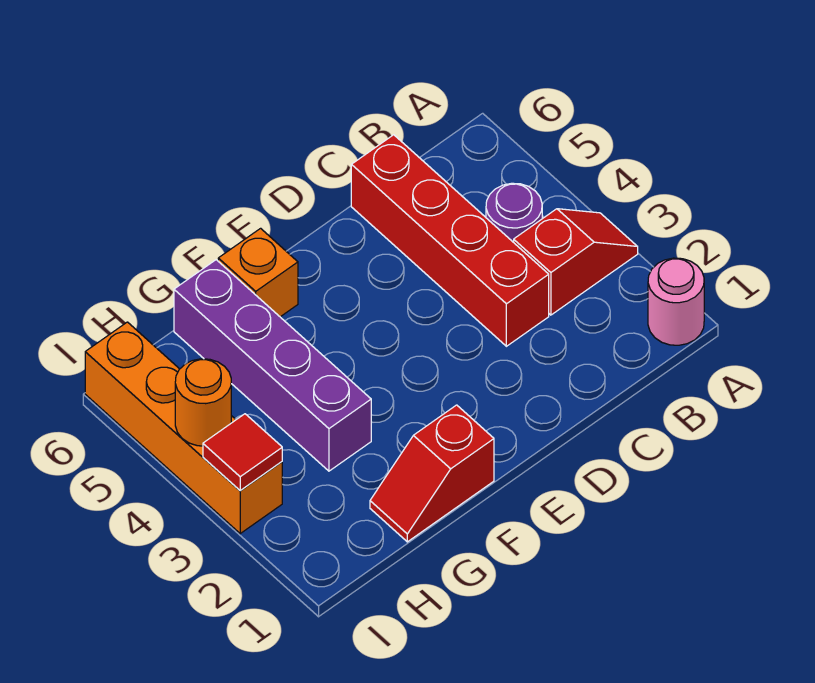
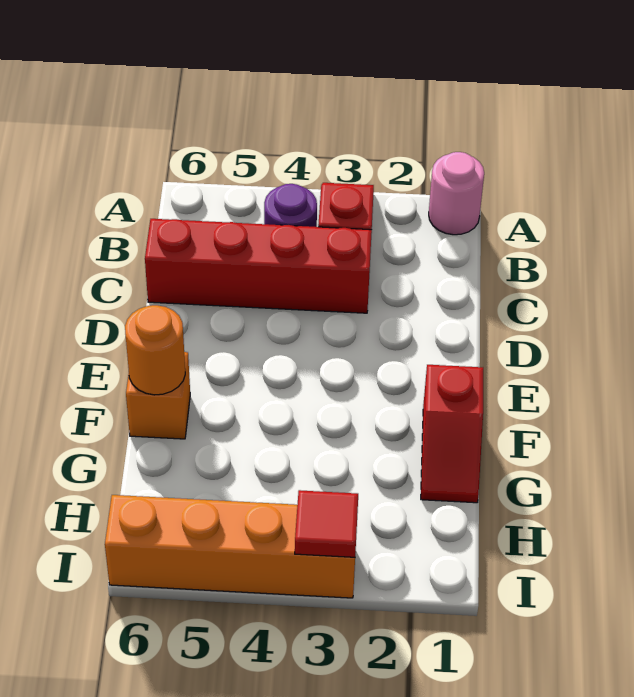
purple brick G3:G6 level 1 -> none
orange round brick I4 level 2 -> orange round brick F6 level 2

